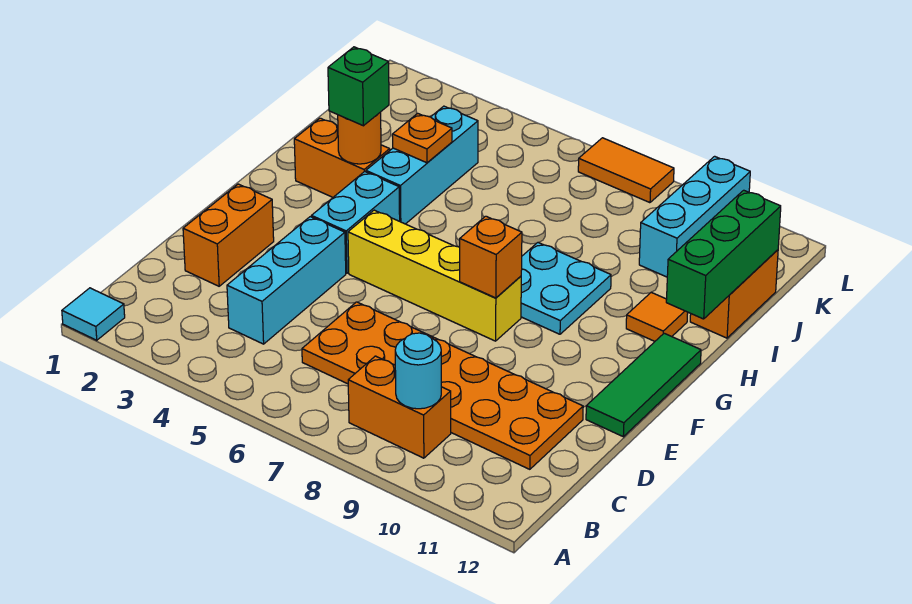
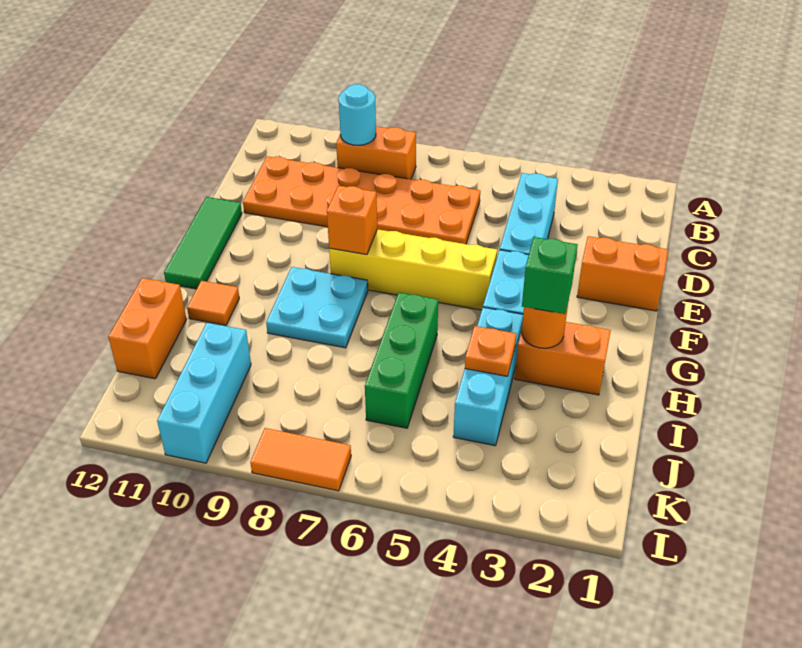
cyan tile A1 level 1 -> none
orange brick D2:E2 level 1 -> orange brick E1:E2 level 1
green brick H12:J12 level 2 -> green brick H6:J6 level 1

